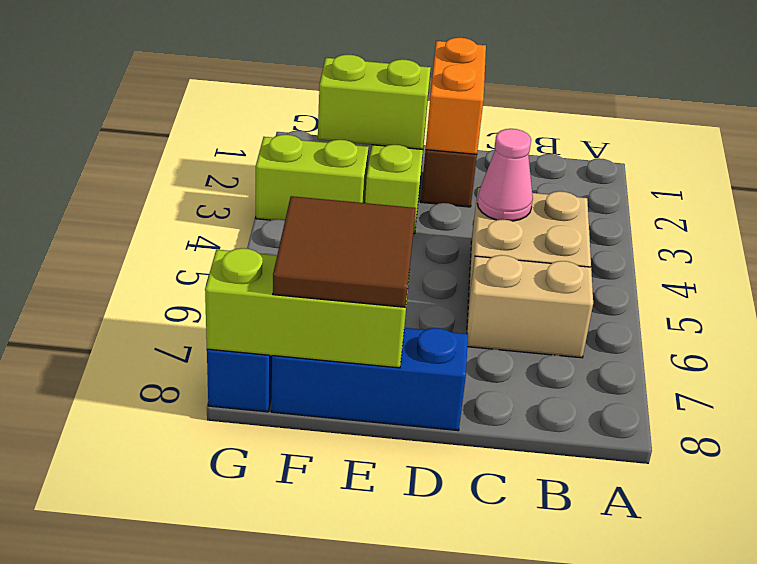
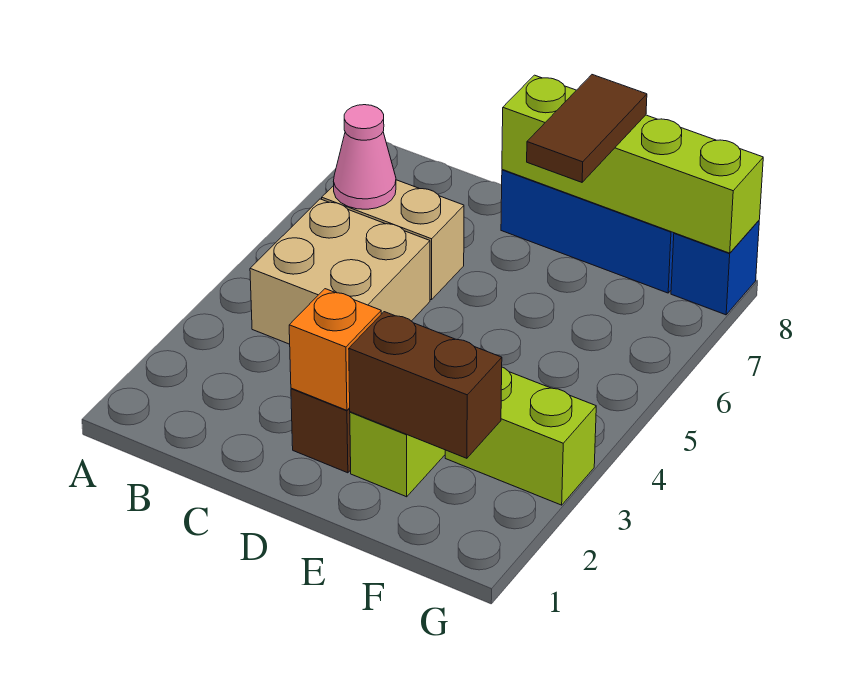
pink cone C4 level 2 -> pink cone B6 level 2
orange brick D1:D2 level 2 -> orange brick D2 level 2
lime brick E2:F2 level 2 -> brown brick E2:F2 level 2
brown tile E7:F8 level 3 -> brown tile E7:E8 level 3
lime brick E8:G8 level 2 -> lime brick D8:G8 level 2

